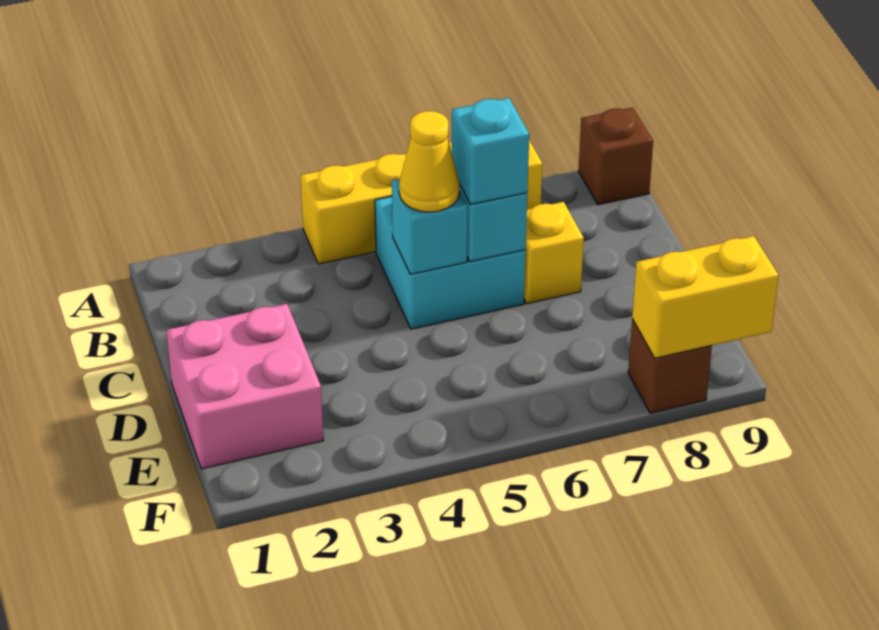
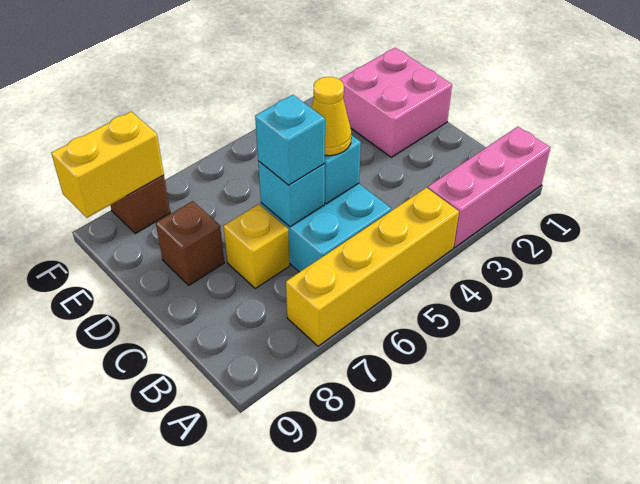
none -> pink brick A1:A3 level 1
brown brick A9 level 1 -> brown brick D8 level 1

